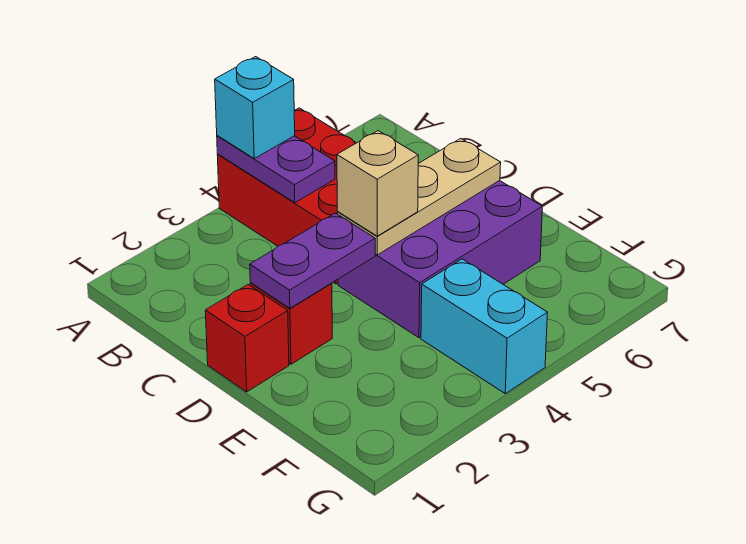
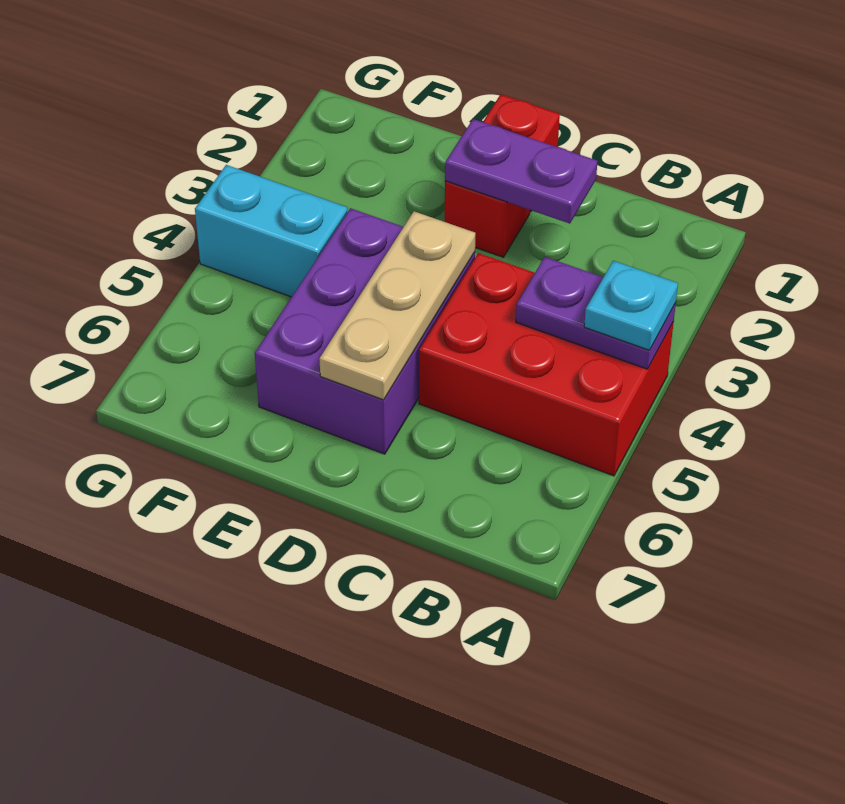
cyan brick A4 level 3 -> cyan plate A4 level 3
purple plate D2:D3 level 2 -> purple plate C2:D2 level 2
tan brick D4 level 3 -> none

